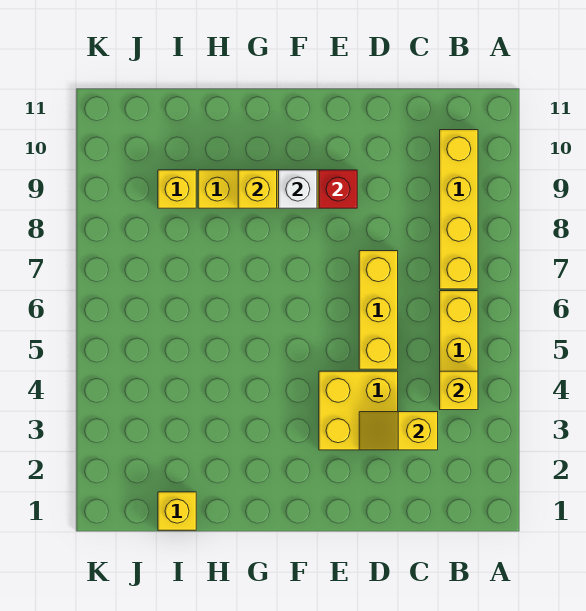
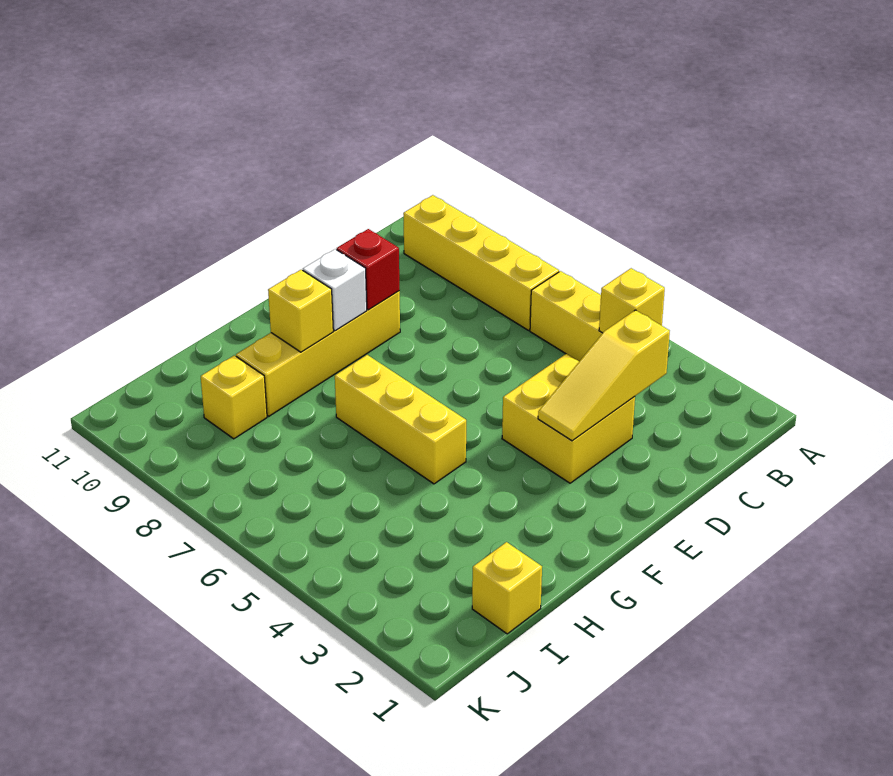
yellow slope C3:D3 level 2 top C -> yellow slope C3:E3 level 2 top C
yellow brick D5:D7 level 1 -> yellow brick G5:G7 level 1

